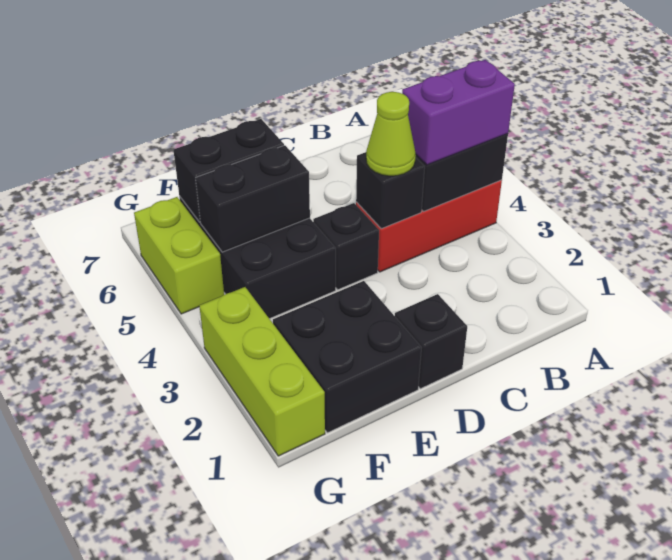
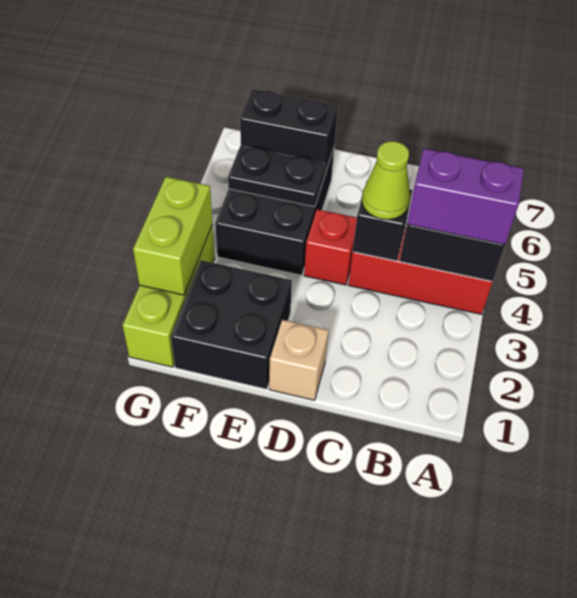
black brick D1 level 1 -> tan brick D1 level 1
black brick D4 level 1 -> red brick D4 level 1
black brick E5:F5 level 2 -> black plate E5:F5 level 2
lime brick G5:G6 level 1 -> lime brick G2:G3 level 2

